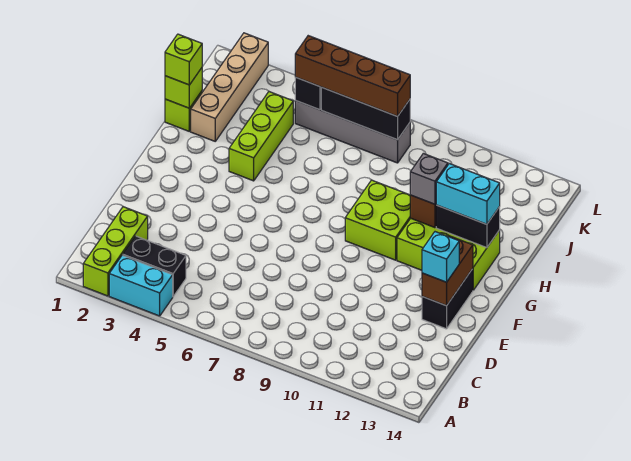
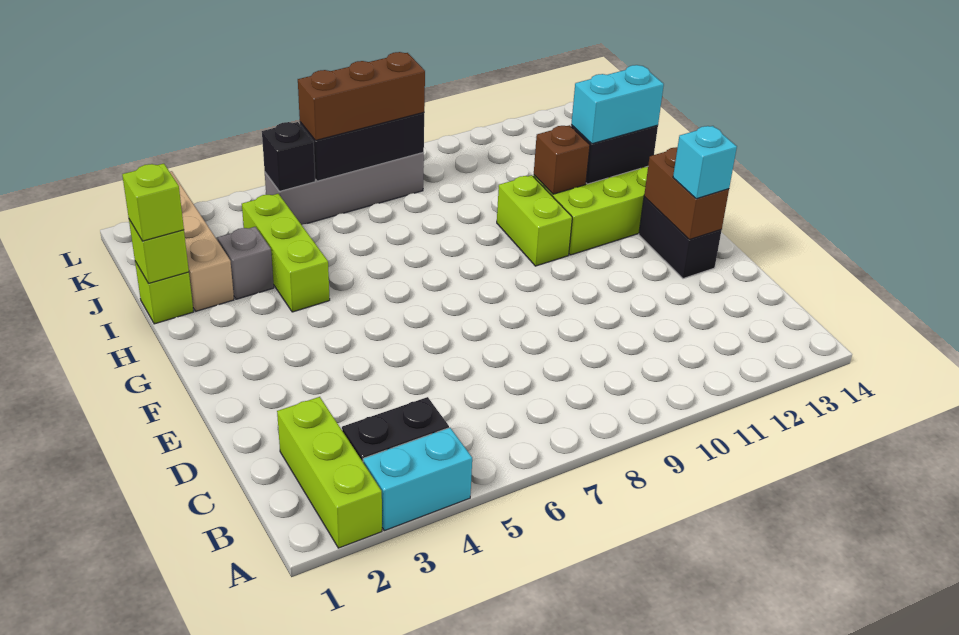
lime brick G9:H10 level 1 -> lime brick G10:H10 level 1
grey brick H11 level 3 -> grey brick I3 level 1
brown brick K5:K8 level 3 -> brown brick K6:K8 level 3

